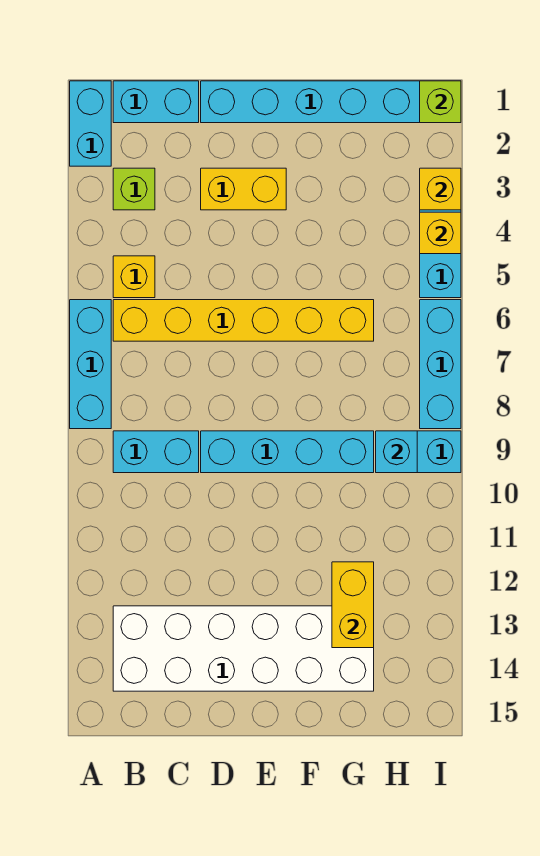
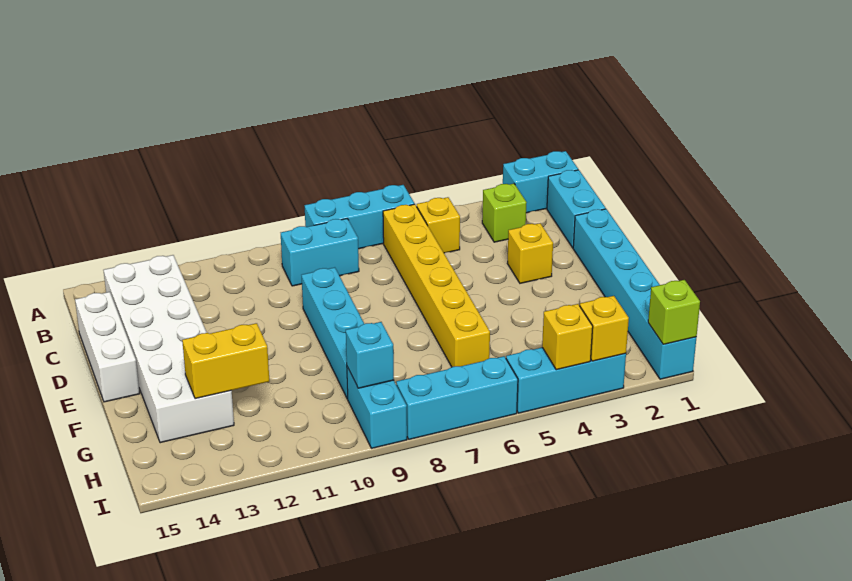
cyan brick B9:C9 level 1 -> cyan brick B8:B9 level 1
none -> white brick C15:E15 level 1
yellow brick D3:E3 level 1 -> yellow brick D3 level 1

